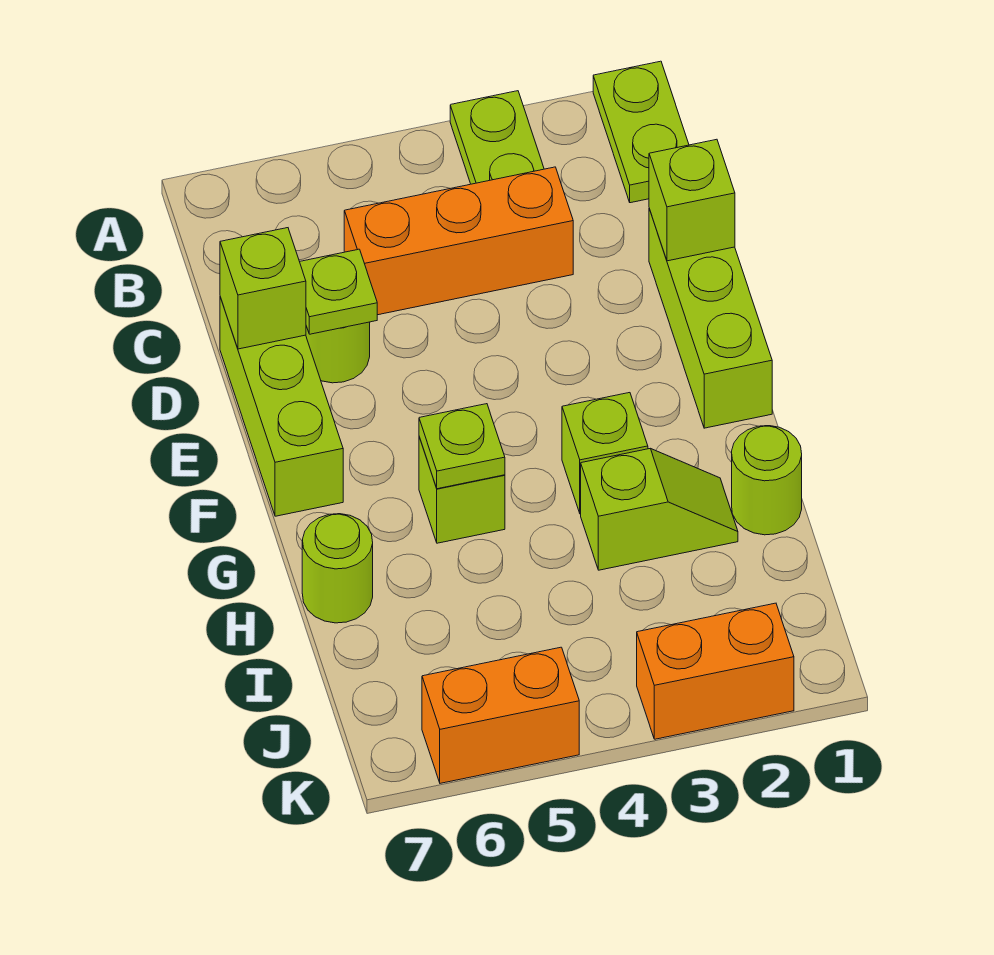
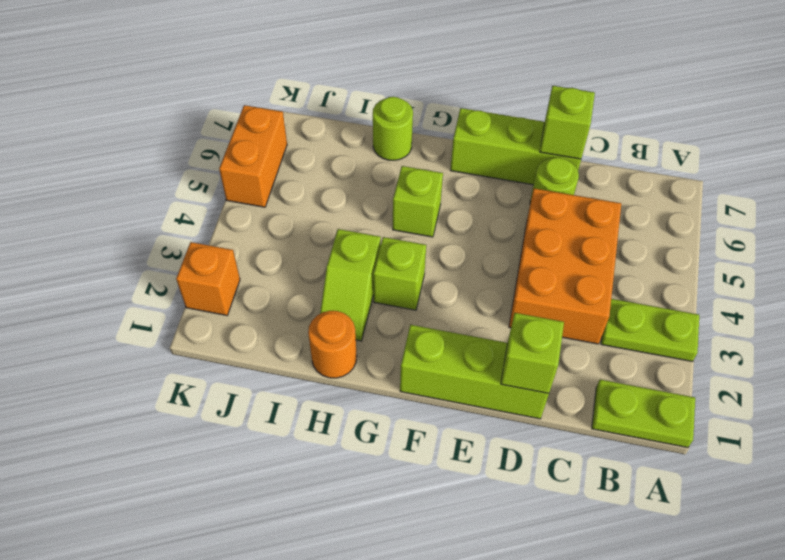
orange brick C3:C5 level 1 -> orange brick C3:D5 level 1
lime plate D6 level 2 -> none
lime plate G5 level 2 -> none
lime round brick H1 level 1 -> orange round brick H1 level 1
orange brick K2:K3 level 1 -> orange brick K2 level 1

